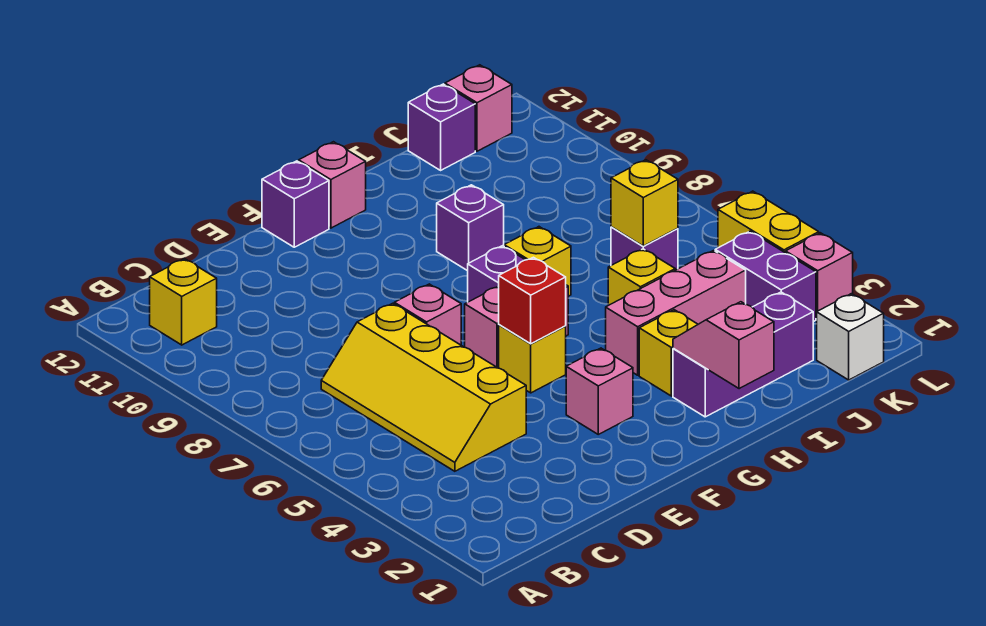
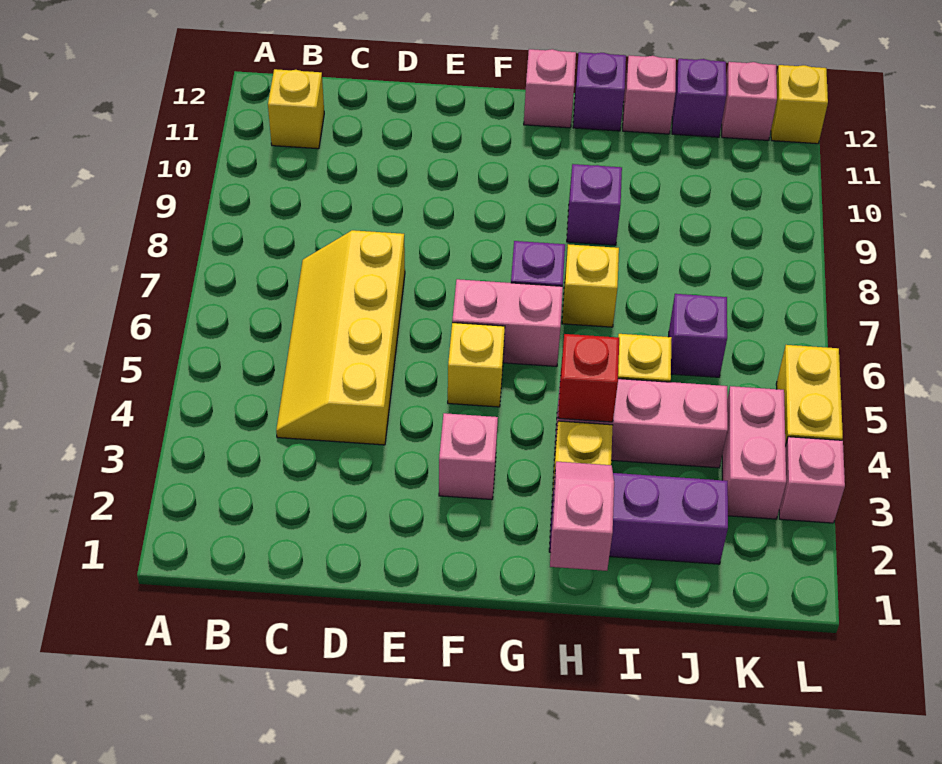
pink brick E7 level 1 -> pink brick I12 level 1
red brick F5 level 2 -> red brick H4 level 2
purple brick F12 level 1 -> purple brick H12 level 1
yellow brick J6 level 2 -> yellow brick L12 level 1
white brick K1 level 1 -> none
purple brick K3:K4 level 1 -> pink brick K3:K4 level 1

